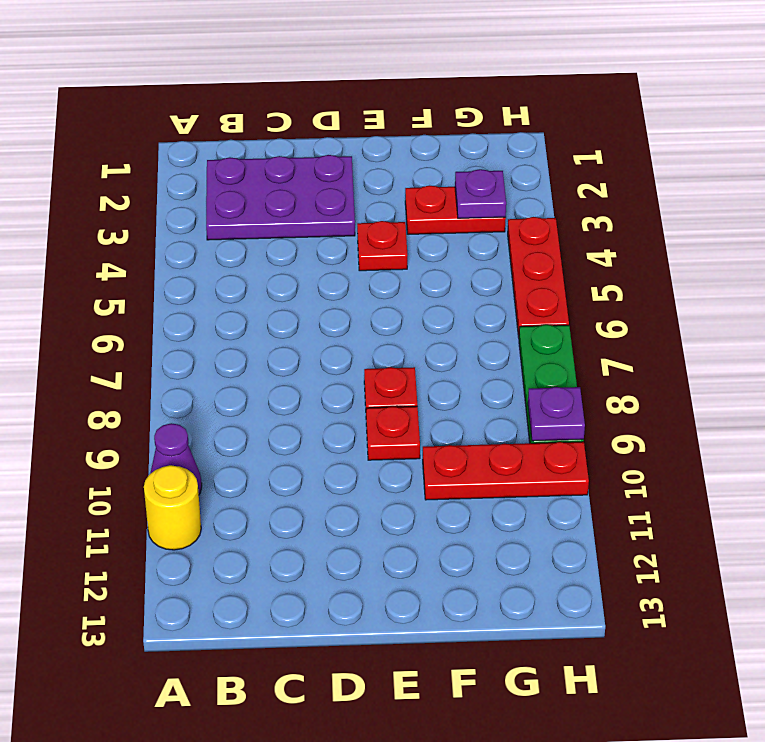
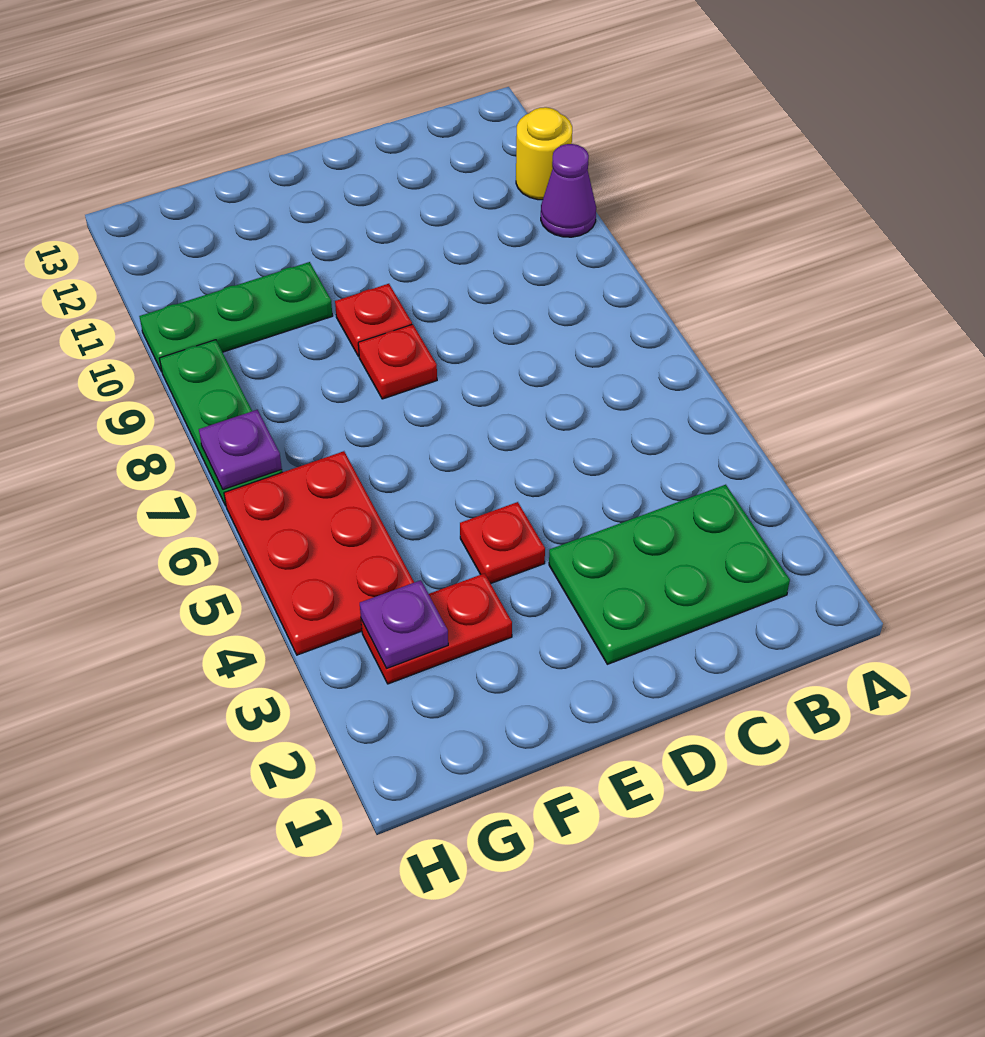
purple plate B2:D3 level 1 -> green plate B2:D3 level 1
red plate F10:H10 level 1 -> green plate F10:H10 level 1
red plate H4:H6 level 1 -> red plate G4:H6 level 1
purple plate H9 level 2 -> purple plate H7 level 2

